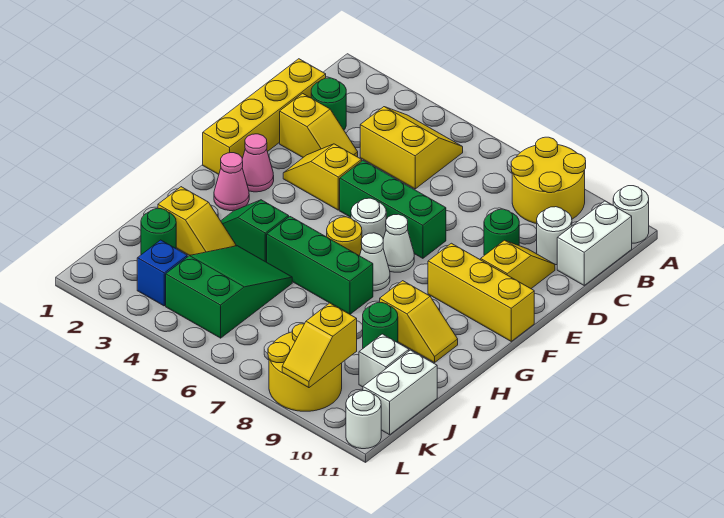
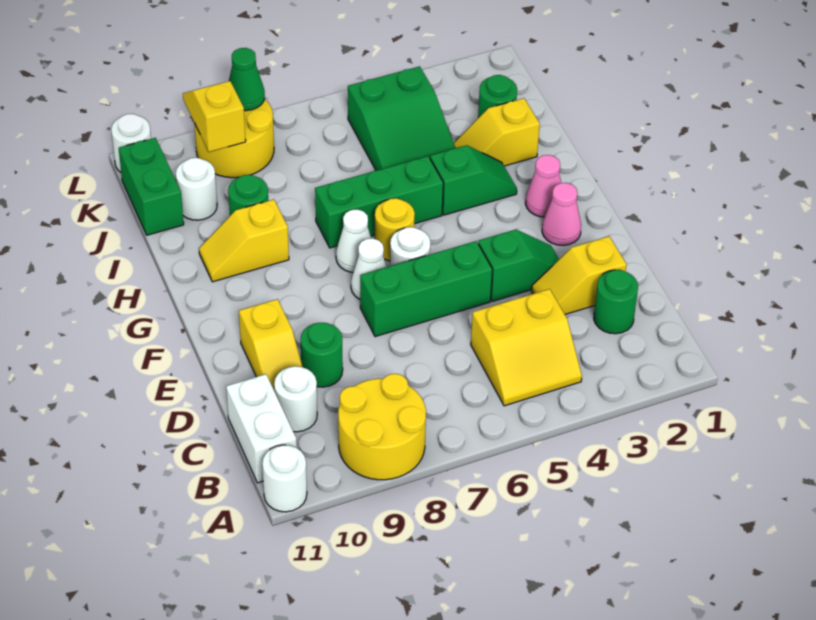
yellow brick C1:F1 level 1 -> none
yellow slope E3:E4 level 1 top 4 -> green slope E3:E4 level 1 top 4
yellow brick F9:F11 level 1 -> none
white brick J10 level 1 -> white round brick J10 level 1
white brick J11:K11 level 1 -> green brick J11:K11 level 1
blue brick K3 level 1 -> none
none -> green cone L8 level 2

